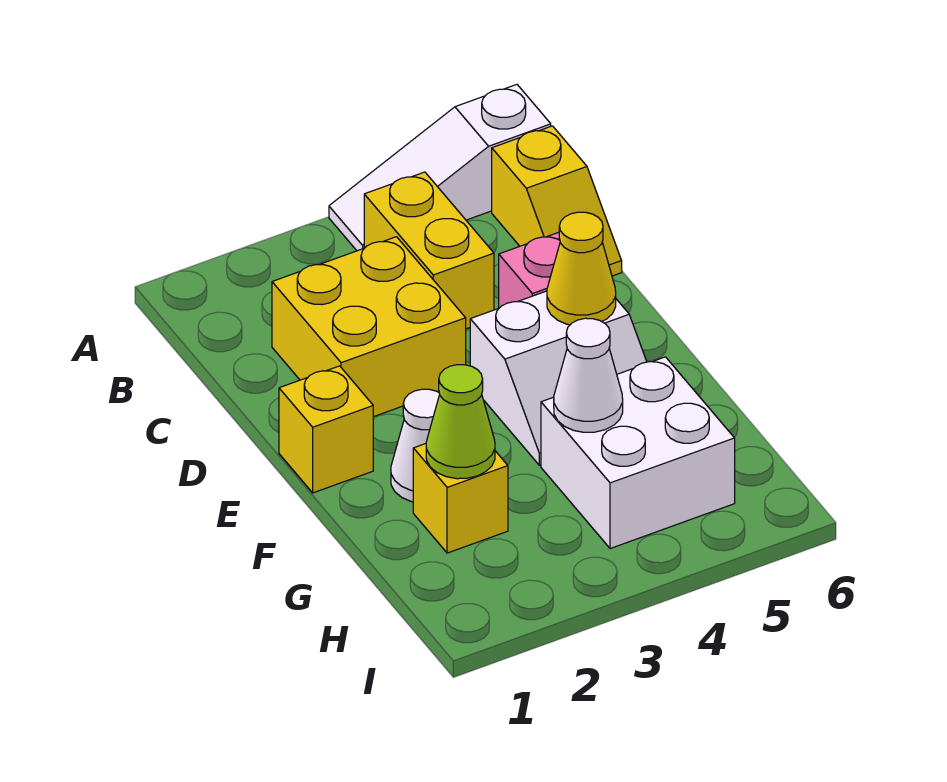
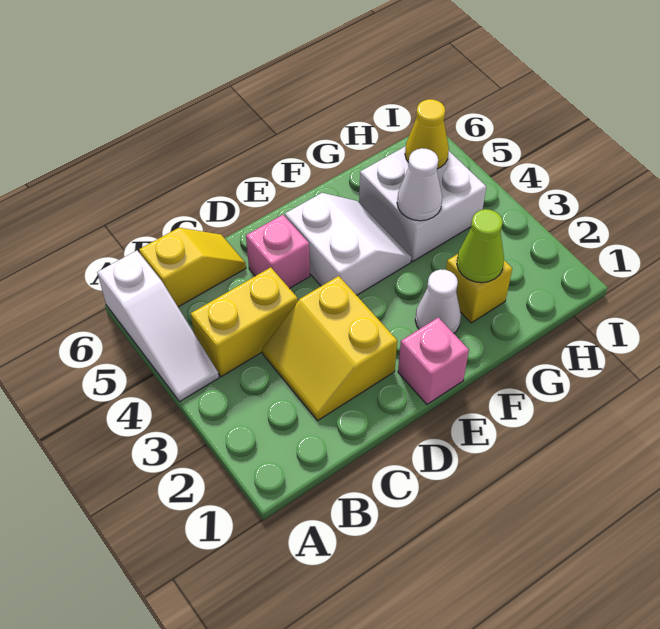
yellow brick C2:D3 level 1 -> yellow slope C2:D3 level 1 top D
yellow brick E1 level 1 -> pink brick E1 level 1
yellow cone E5 level 2 -> yellow cone H5 level 2

